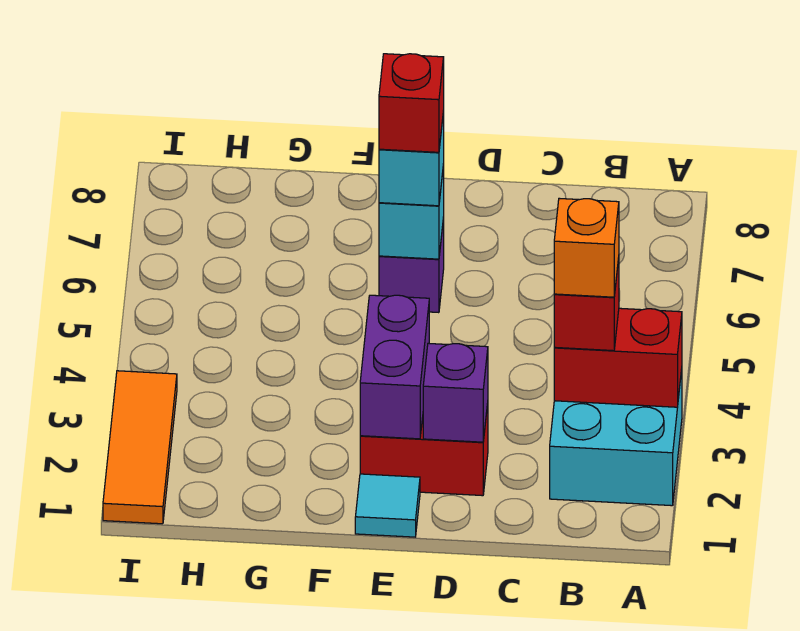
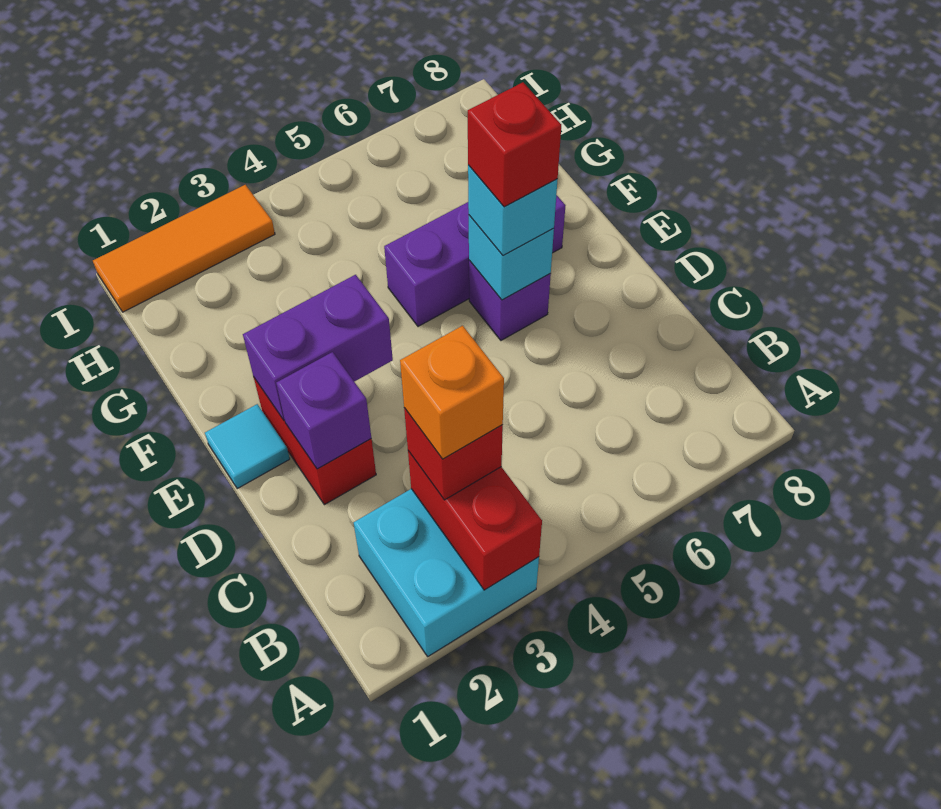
none -> purple brick F5:F7 level 1

